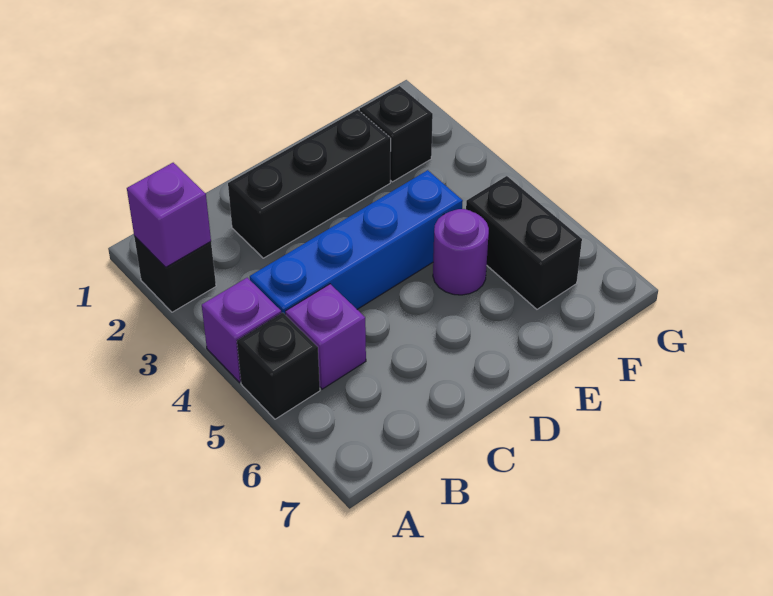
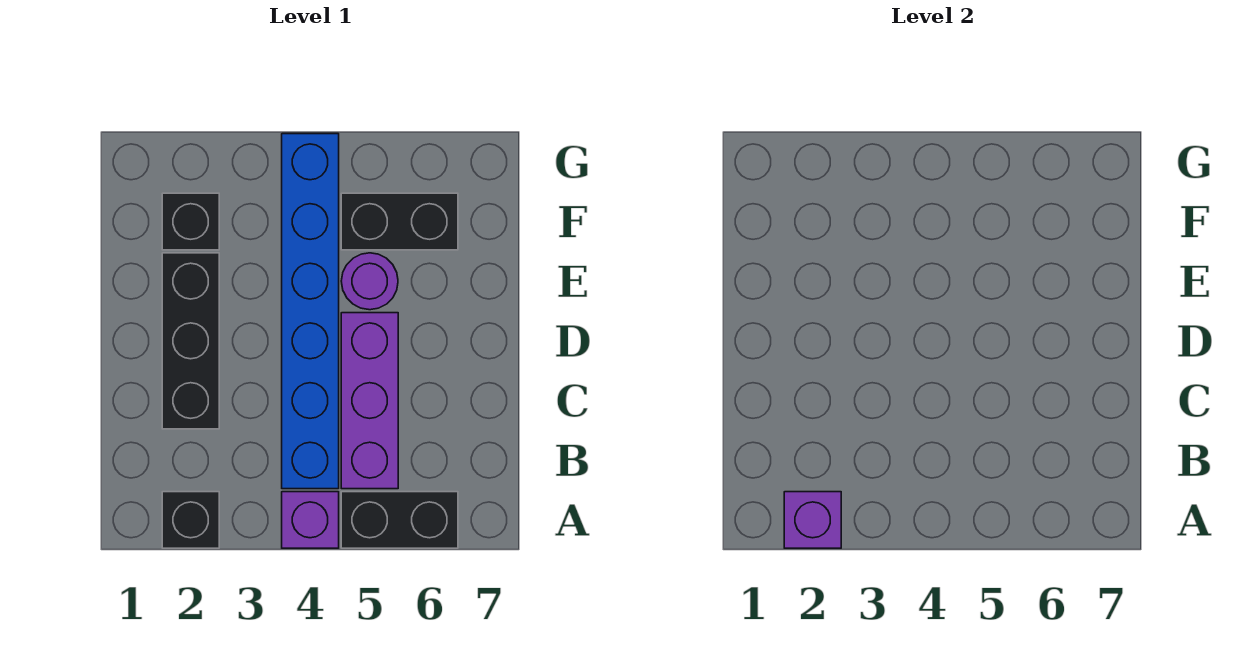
black brick A5 level 1 -> black brick A5:A6 level 1
blue brick B4:E4 level 1 -> blue brick B4:G4 level 1
purple brick B5 level 1 -> purple brick B5:D5 level 1

